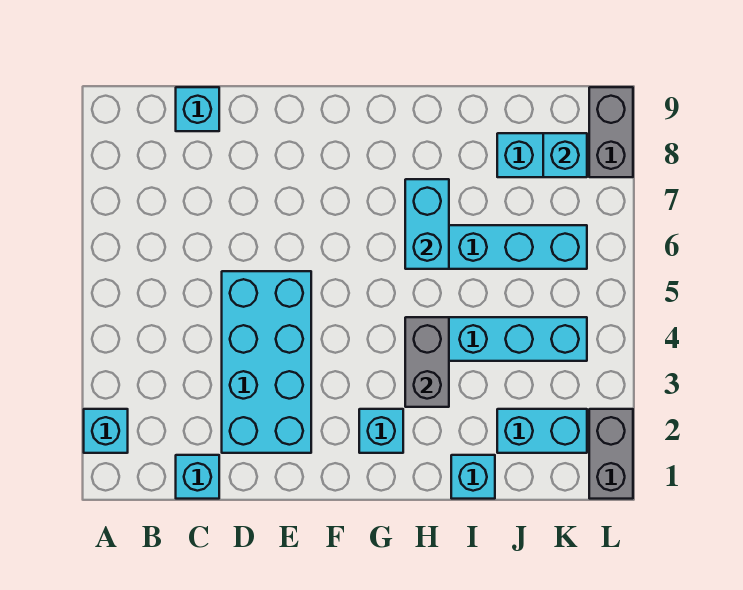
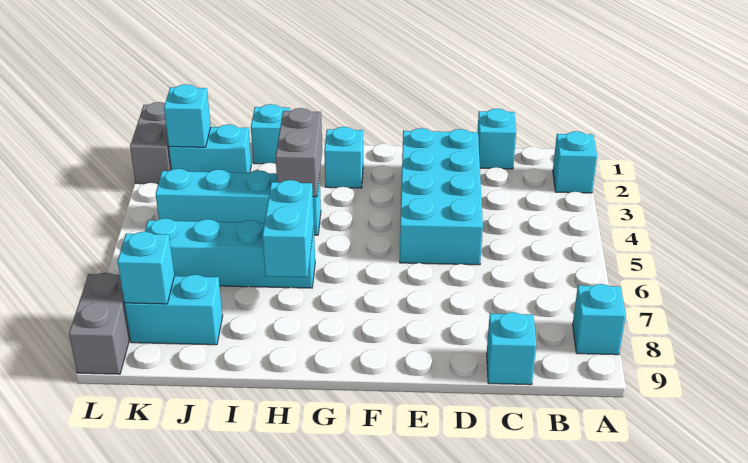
none -> cyan brick A8 level 1
none -> cyan brick K2 level 2

